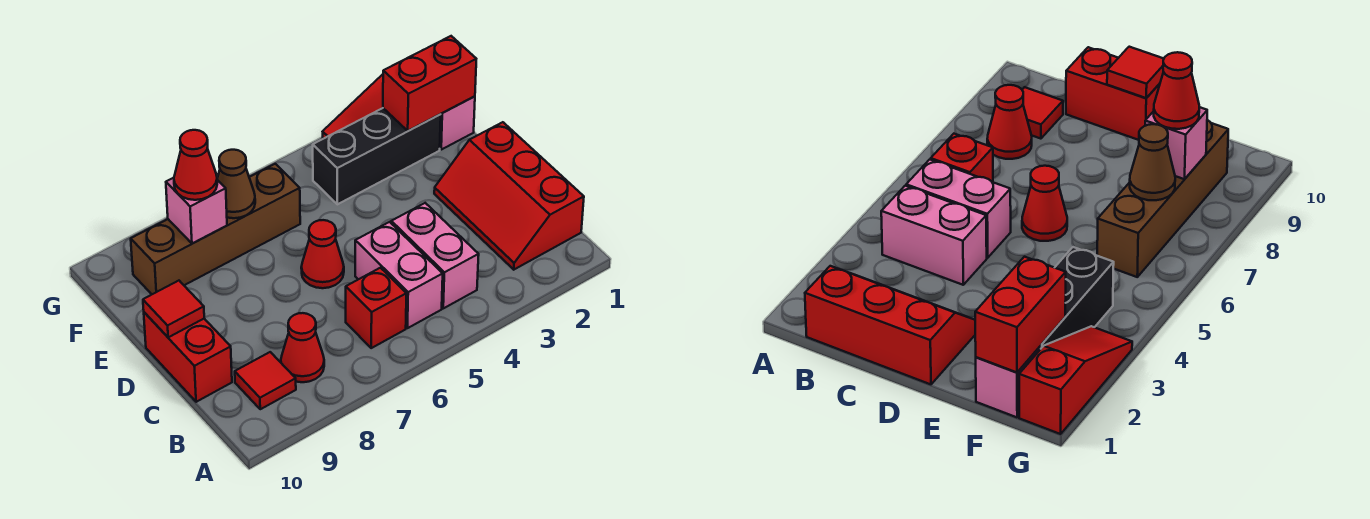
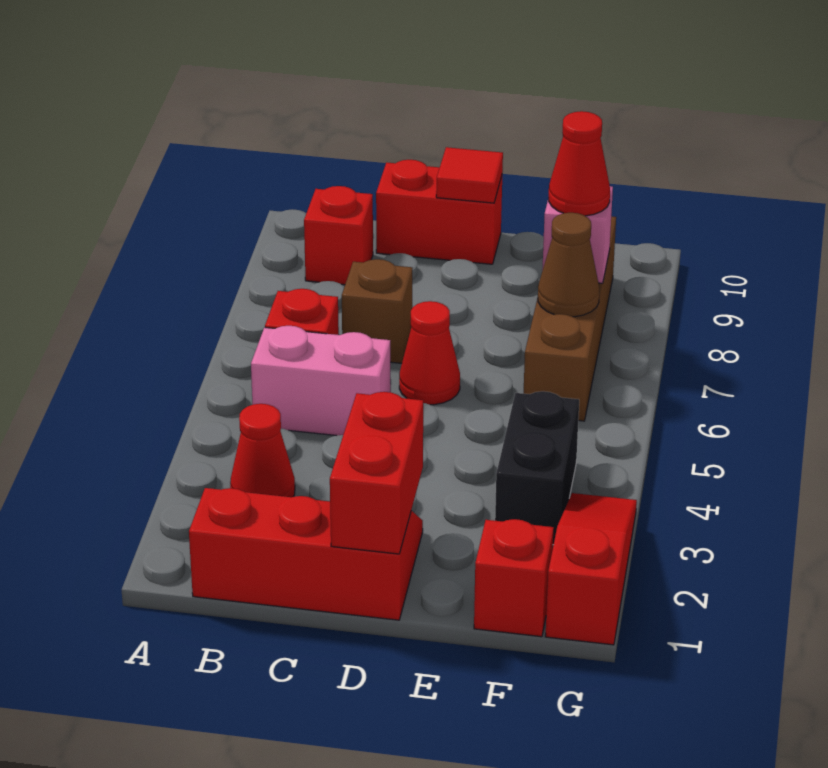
pink brick B4:C4 level 1 -> none
red cone B8 level 1 -> red cone B3 level 1
red tile B9 level 1 -> red brick B9 level 1
none -> brown brick C7 level 1
pink brick F1 level 1 -> red brick F1 level 1
red brick F1:F2 level 2 -> red brick D1:D2 level 2
black brick F2:F4 level 1 -> black brick F3:F4 level 1

